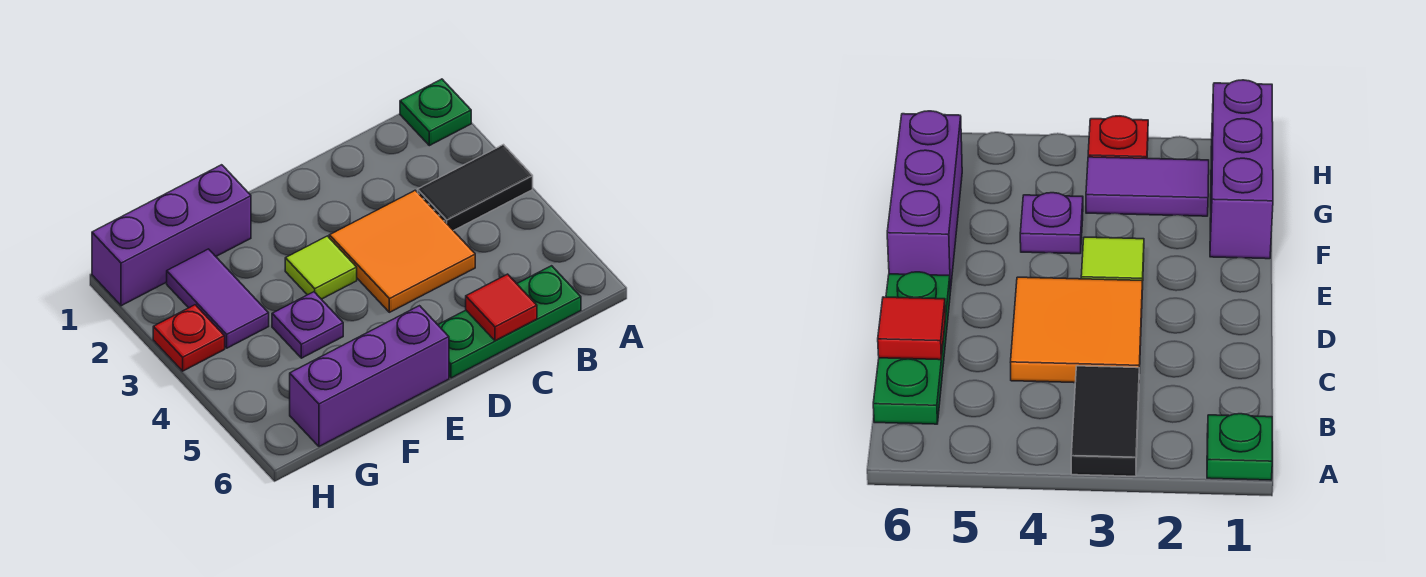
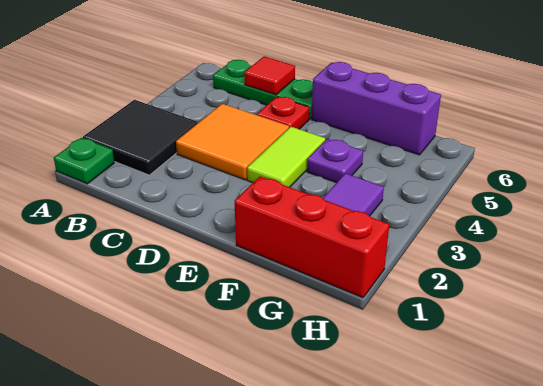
black tile A3:B3 level 1 -> black tile A2:B3 level 1
lime tile E3 level 1 -> lime tile E3:E4 level 1
purple brick F1:H1 level 1 -> red brick F1:H1 level 1
red plate H3 level 1 -> red plate D5 level 1

